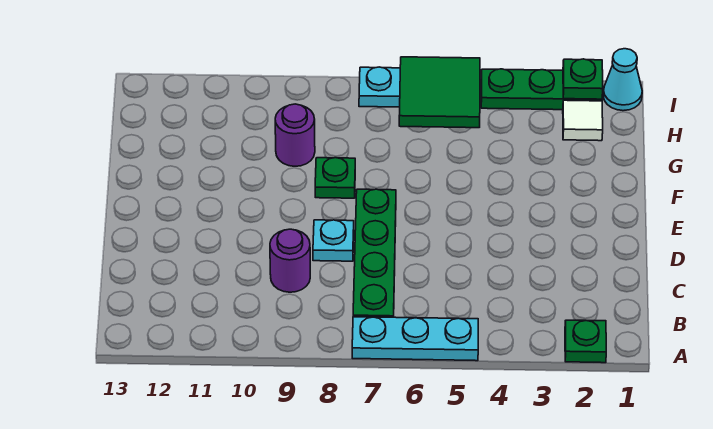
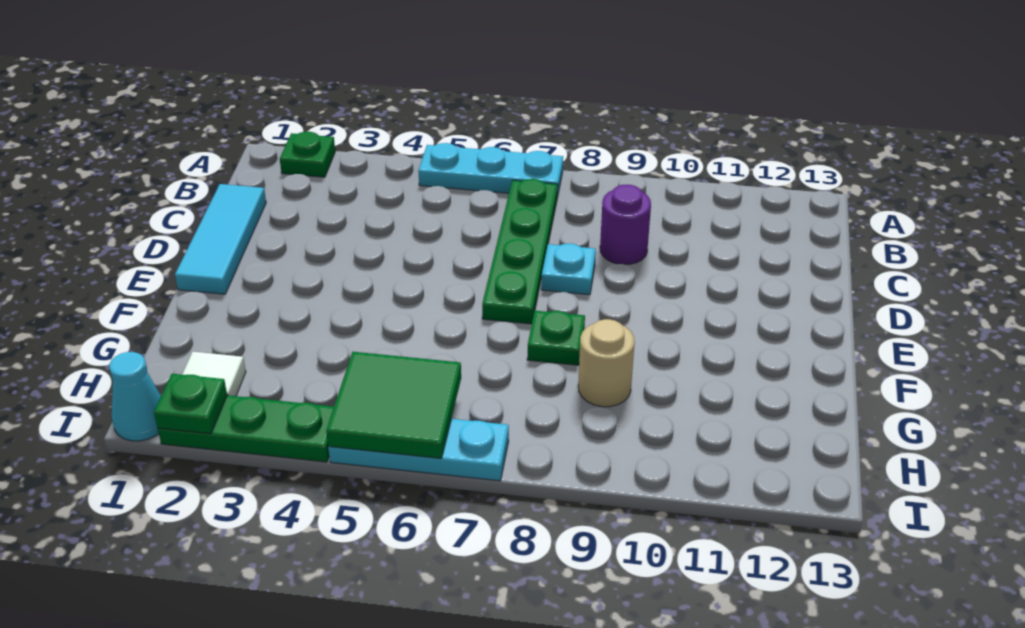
none -> cyan tile C1:E1 level 1
purple round brick G9 level 1 -> tan round brick G9 level 1

